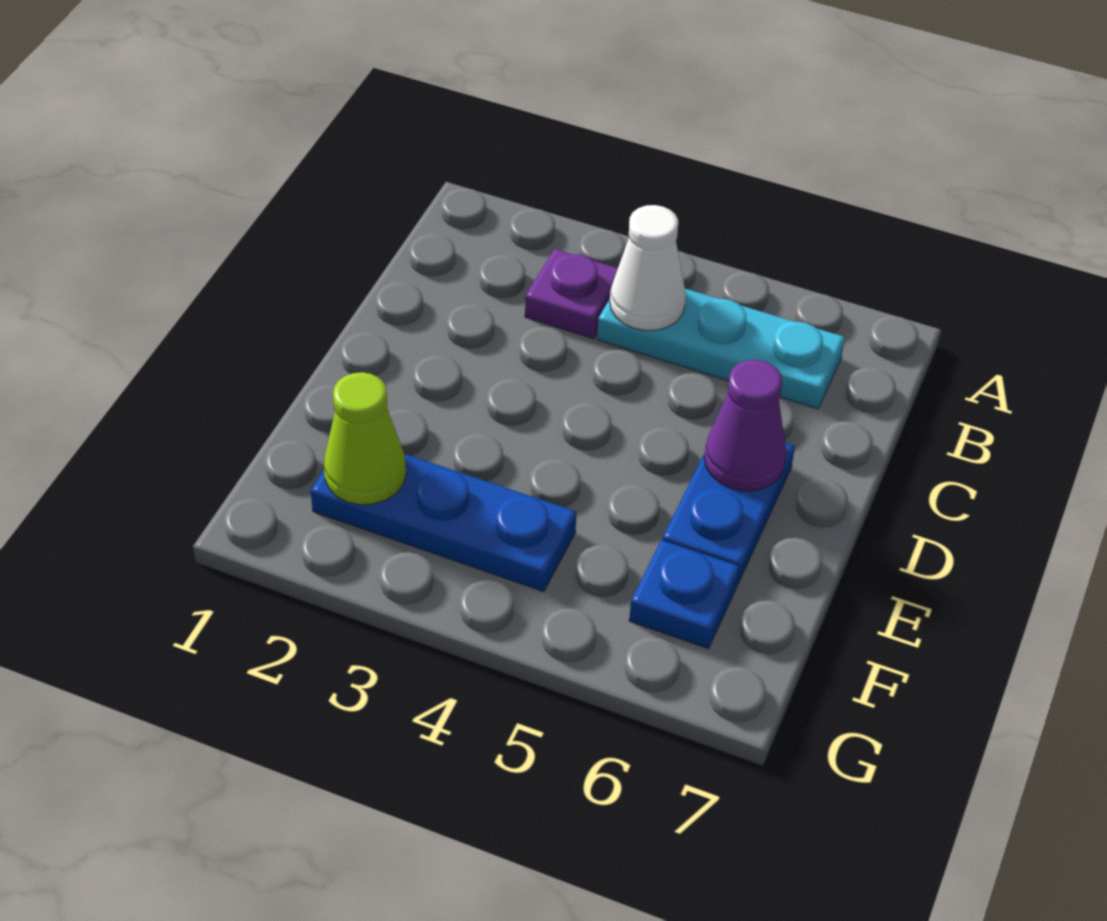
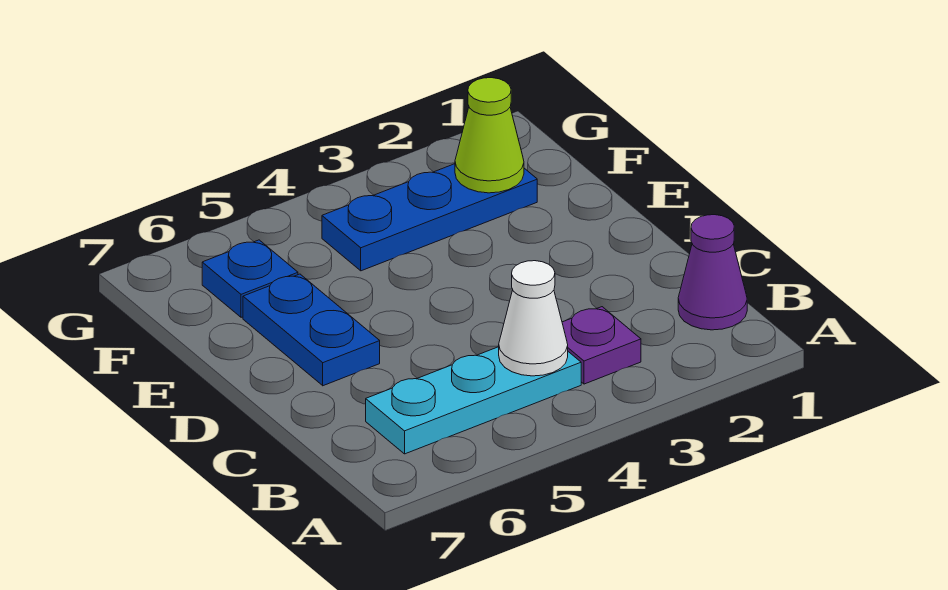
purple cone D6 level 2 -> purple cone B1 level 1

